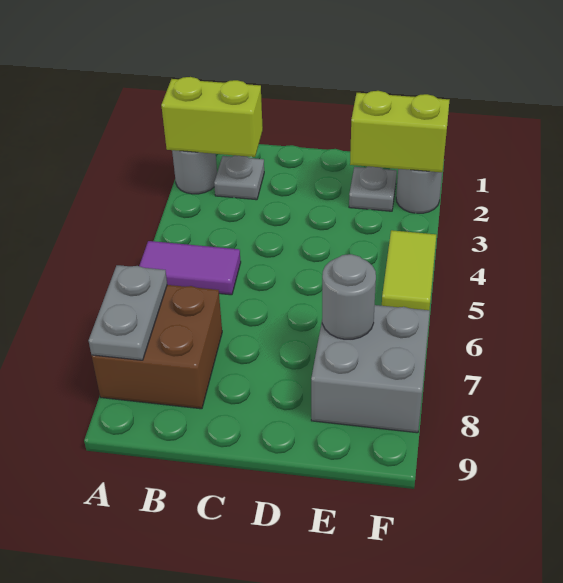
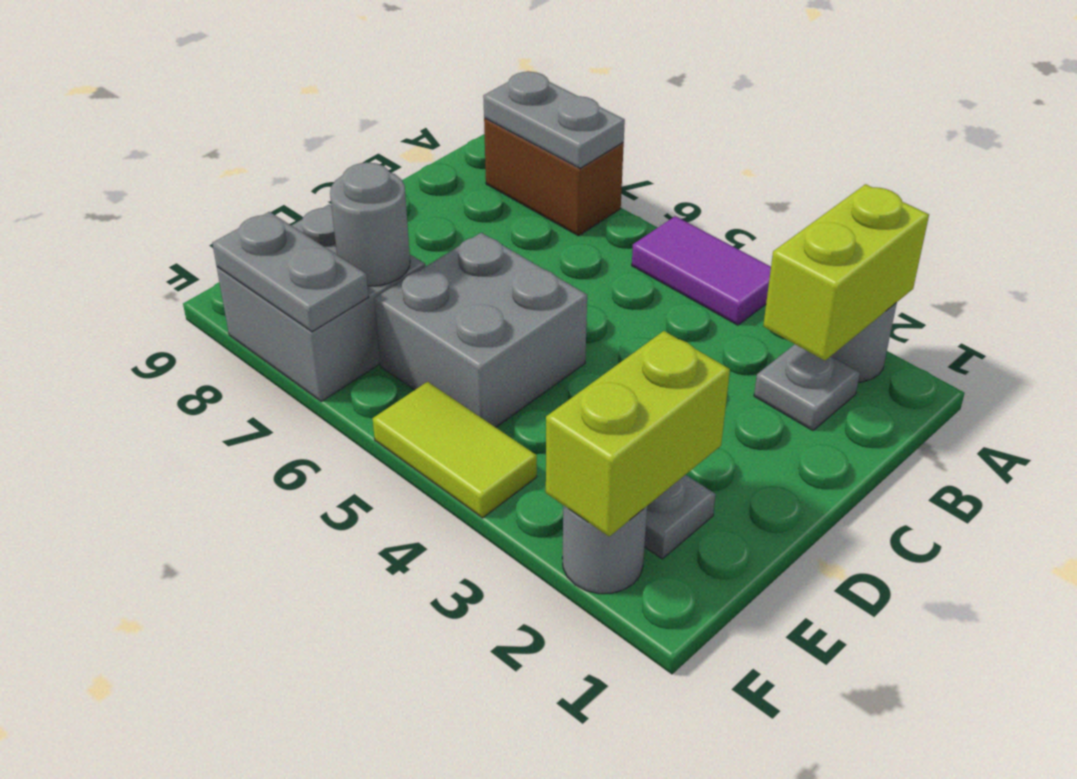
purple tile A5:B5 level 1 -> purple tile A4:A5 level 1
brown brick A7:B8 level 1 -> brown brick A7:A8 level 1
none -> grey brick D5:E6 level 1
none -> grey plate F7:F8 level 2

